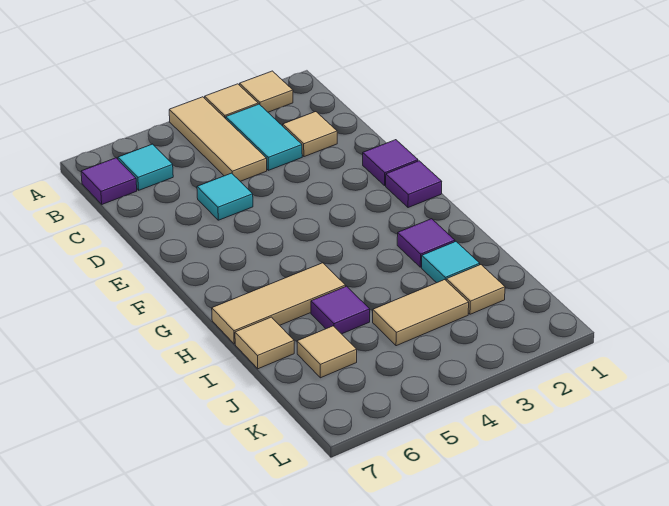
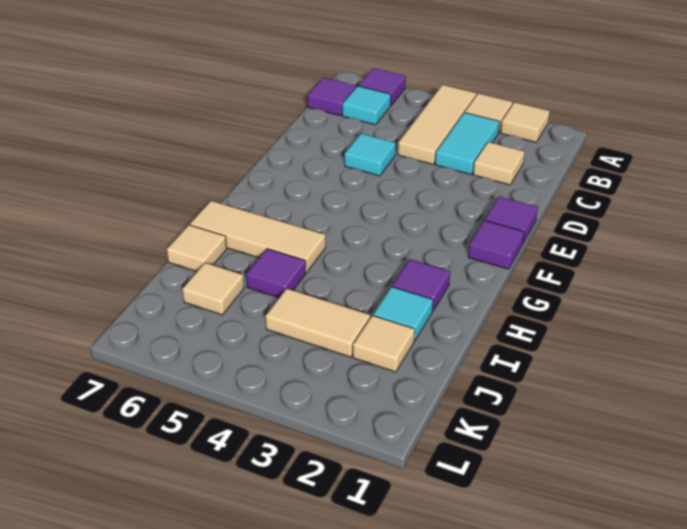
none -> purple tile A6 level 1

